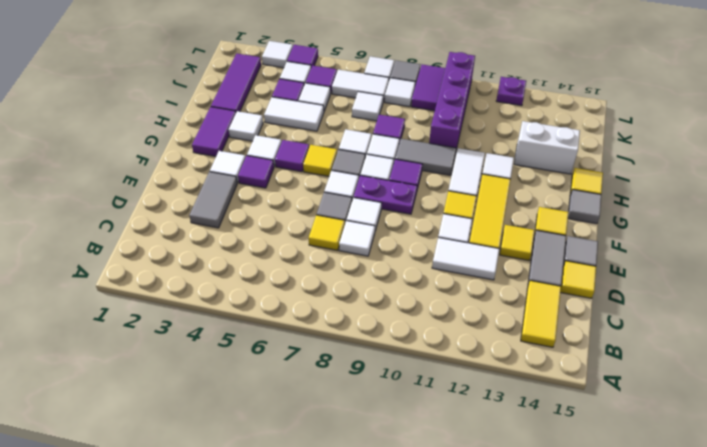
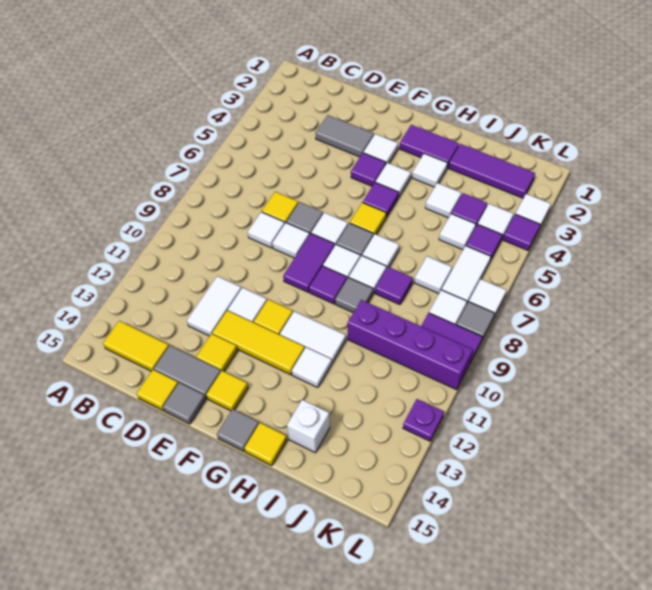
purple plate F8:F9 level 1 -> purple tile F8:F9 level 1
grey tile H9:H10 level 1 -> grey tile H9 level 1
white tile I4:I5 level 1 -> white tile I4 level 1
white brick I13:I14 level 1 -> white brick I14 level 1

